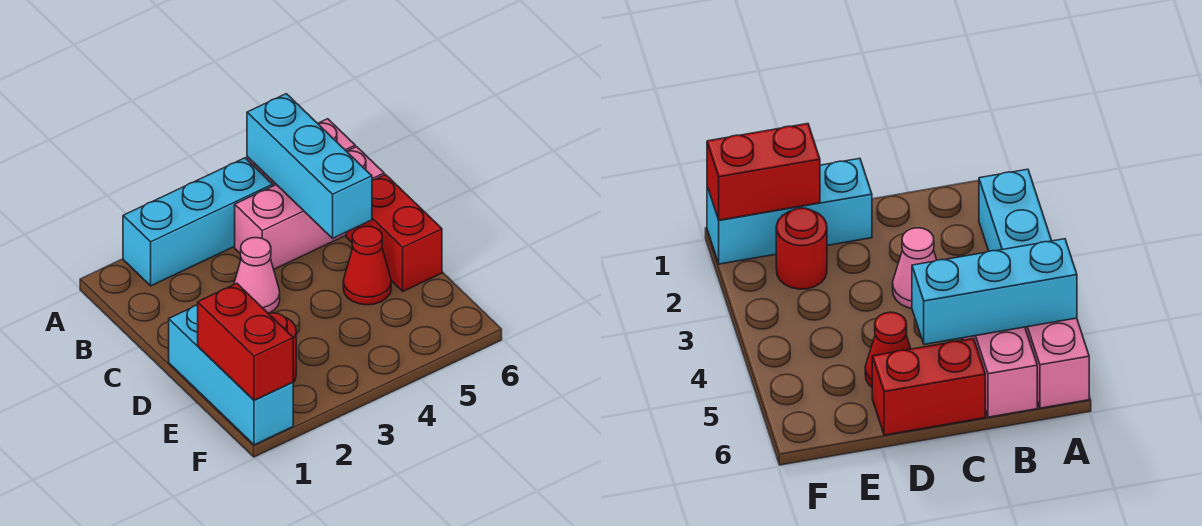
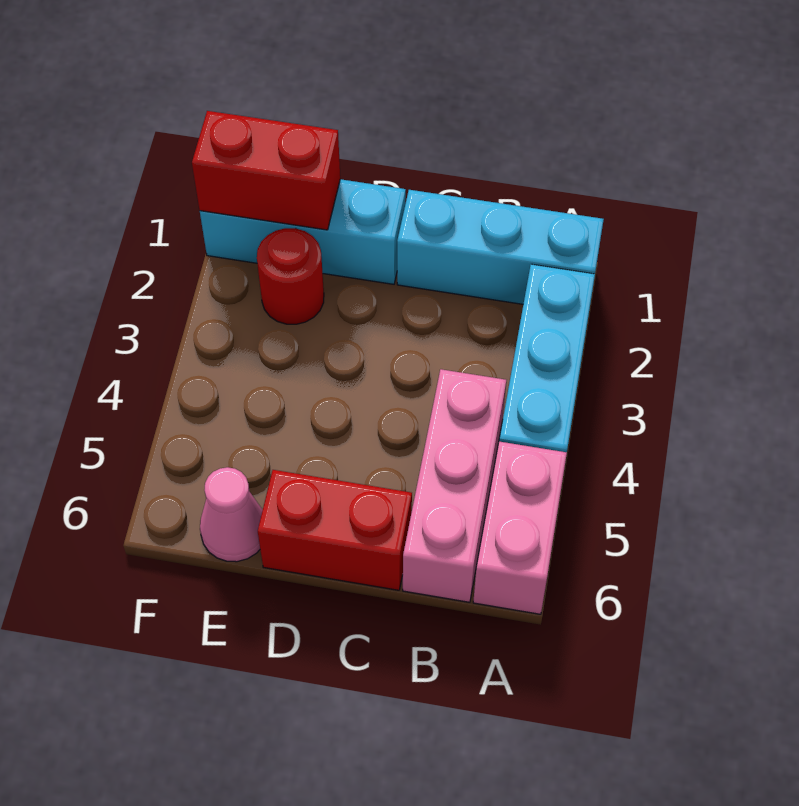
cyan brick A5:C5 level 2 -> cyan brick A1:C1 level 1
pink cone C3 level 1 -> pink cone E6 level 1
red cone D5 level 1 -> none

